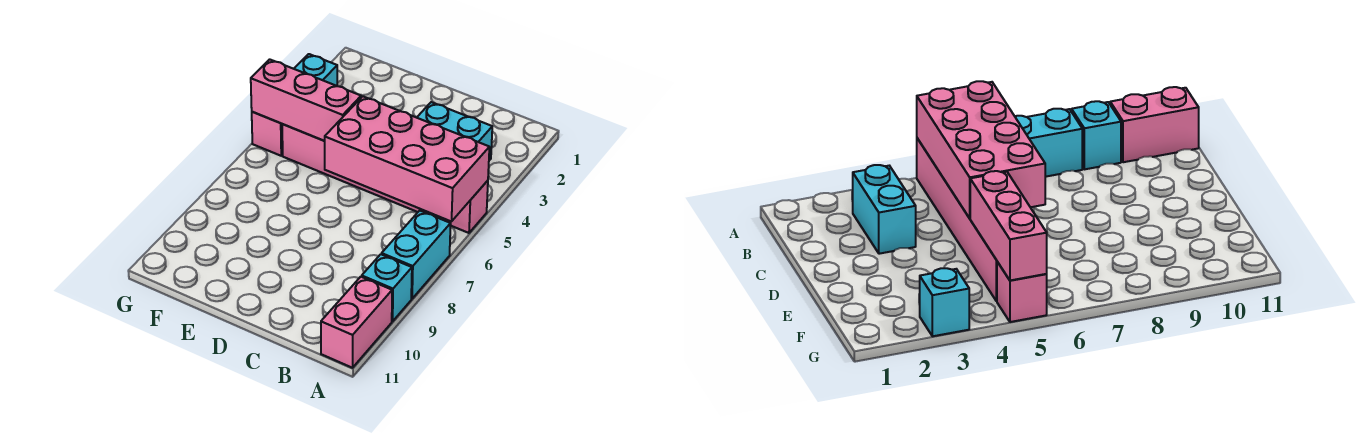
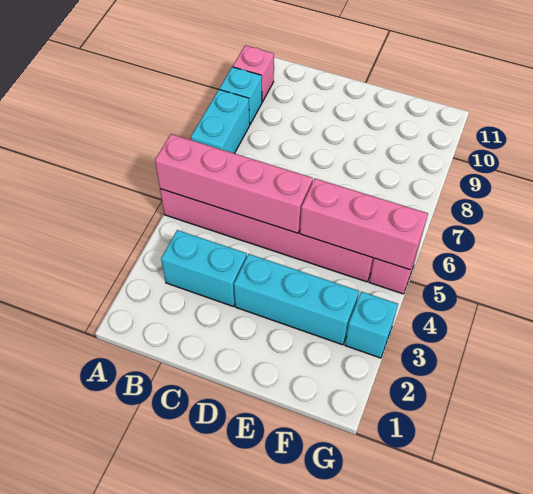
pink brick A5:D6 level 2 -> pink brick A5:D5 level 2
pink brick A10:A11 level 1 -> pink brick A10 level 1
none -> cyan brick D3:F3 level 1

